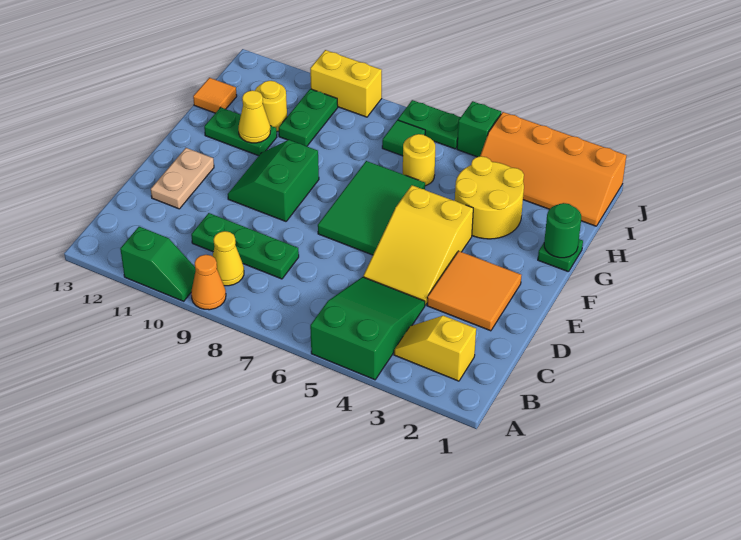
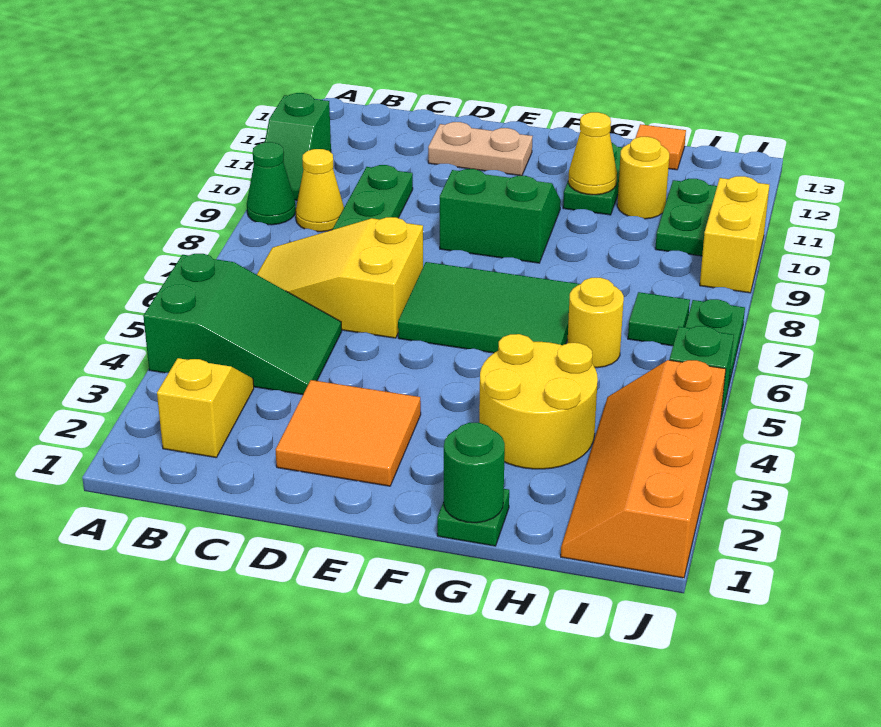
orange cone A9 level 1 -> green cone A9 level 1
yellow slope D4:F5 level 1 top F -> yellow slope B6:D7 level 1 top D
green plate H10:I10 level 1 -> green plate I10:I11 level 1

